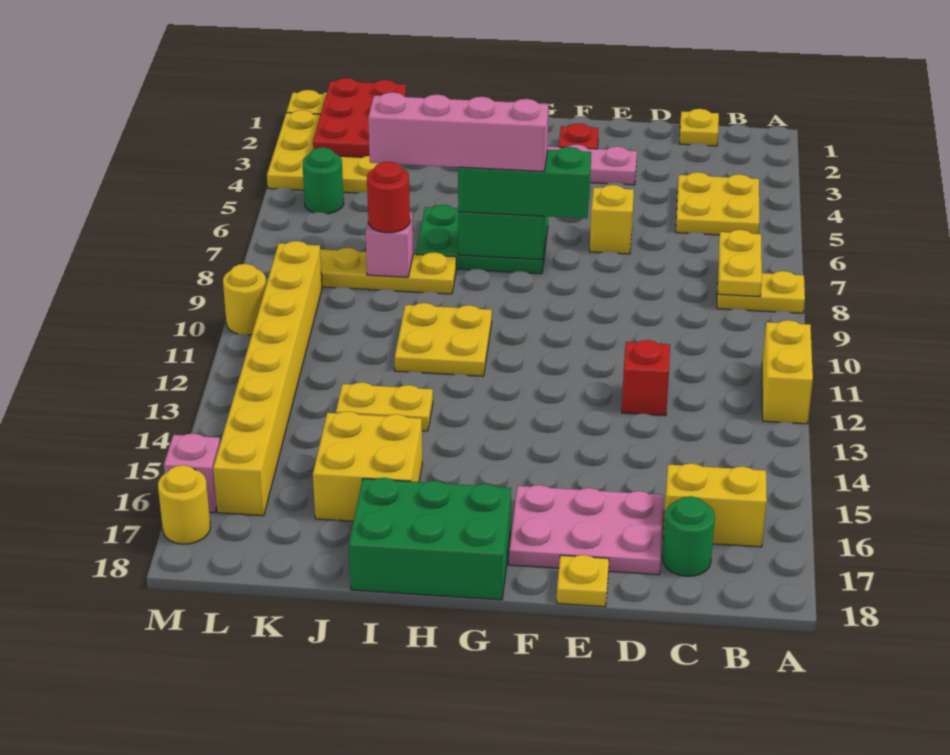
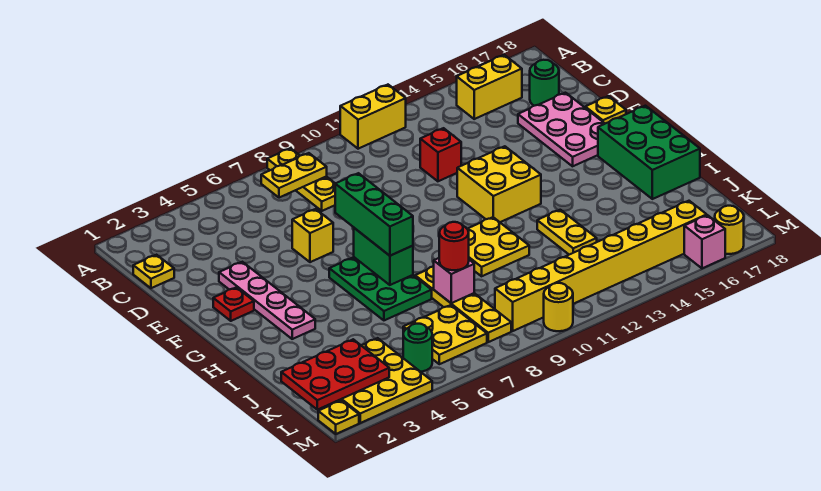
yellow plate A8:B8 level 1 -> yellow plate A8:C8 level 1
yellow plate B4:C5 level 1 -> yellow plate K6:L7 level 1
yellow brick B16:C16 level 1 -> yellow brick B15:B16 level 1
pink brick G7:J7 level 4 -> none
yellow brick I15:J16 level 1 -> yellow brick F12:G13 level 1

